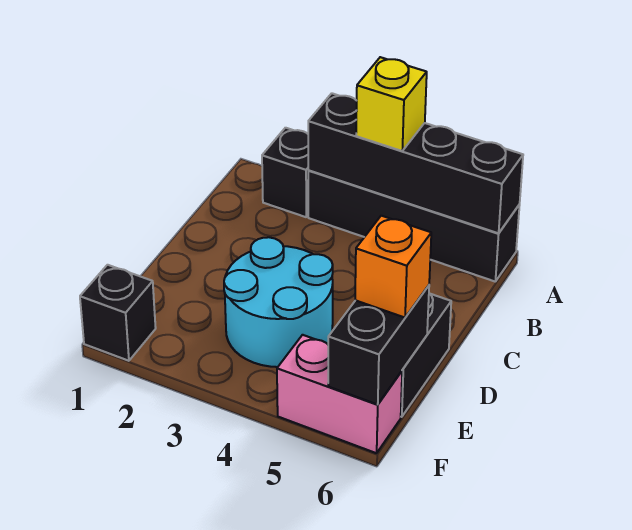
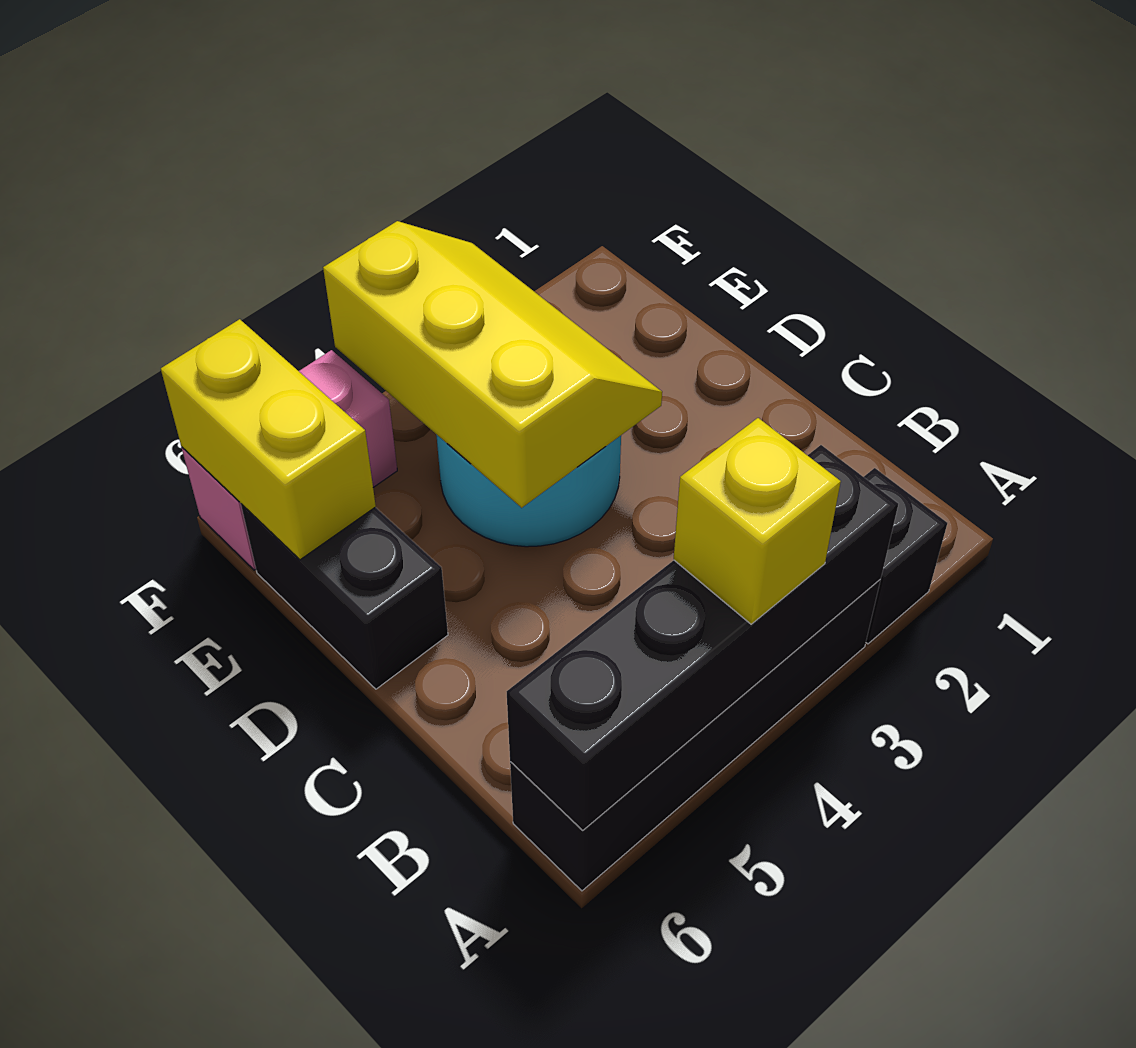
none -> yellow slope D3:F4 level 2 top 4
black brick E6:F6 level 2 -> yellow brick E6:F6 level 2
orange brick E6 level 3 -> none
black brick F1 level 1 -> none

